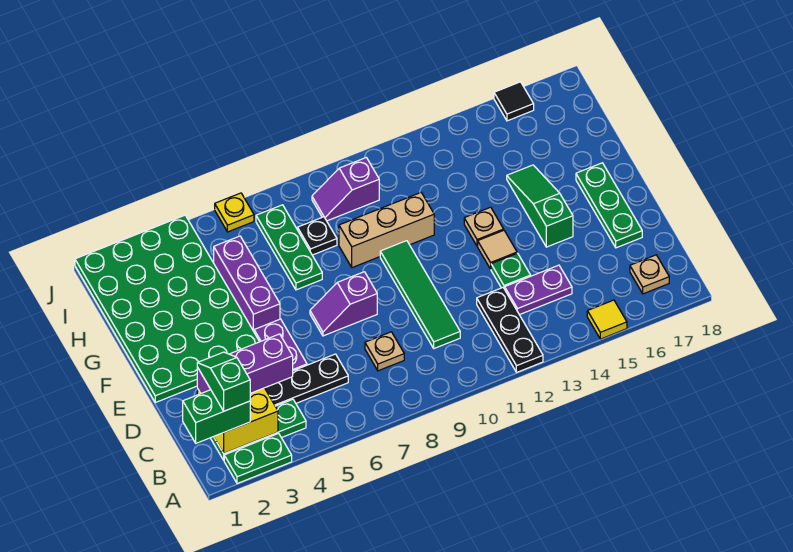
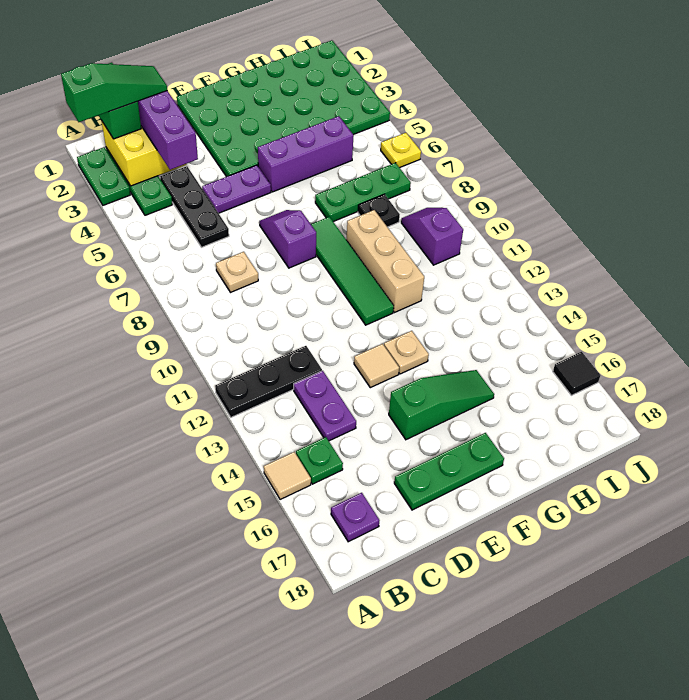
yellow tile A15 level 1 -> tan tile A15 level 1
green slope B2:C2 level 4 top B -> green slope A2:C2 level 4 top A
tan plate B17 level 1 -> purple plate B17 level 1
green tile C10:F10 level 1 -> green tile F8:F11 level 1
green plate D13 level 1 -> green plate B15 level 1

